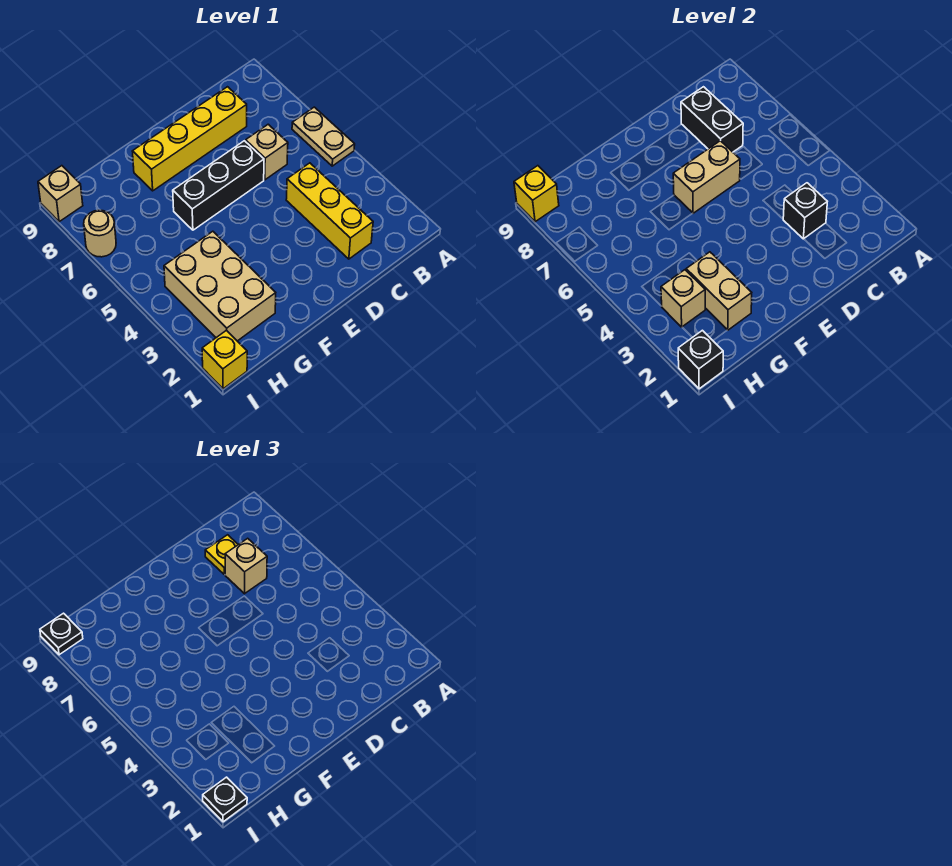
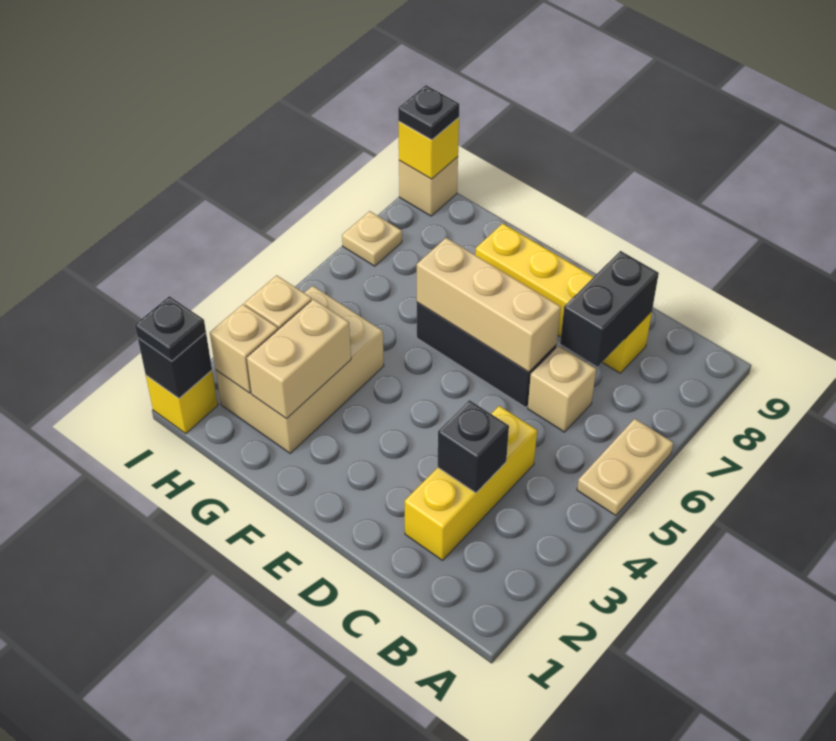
tan brick C7 level 3 -> tan brick H2 level 2
yellow plate C8 level 3 -> none
tan brick D6:E6 level 2 -> tan brick D6:F6 level 2
tan round brick I7 level 1 -> tan plate I7 level 1

